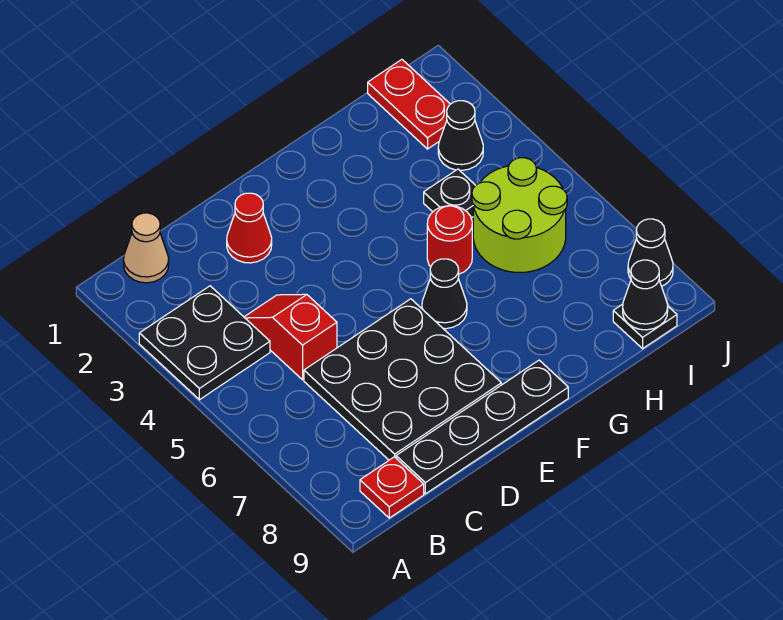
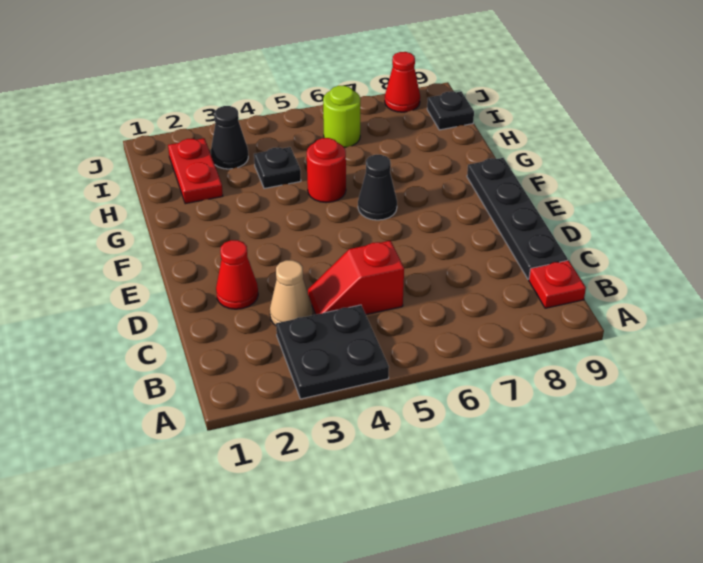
tan cone B1 level 1 -> tan cone C3 level 1
black plate C6:E8 level 1 -> none
lime round brick H5:I6 level 1 -> lime round brick I6 level 1
red plate I1:I2 level 1 -> red plate H2:I2 level 1
black cone I9 level 2 -> none
black cone J8 level 1 -> red cone J8 level 1

